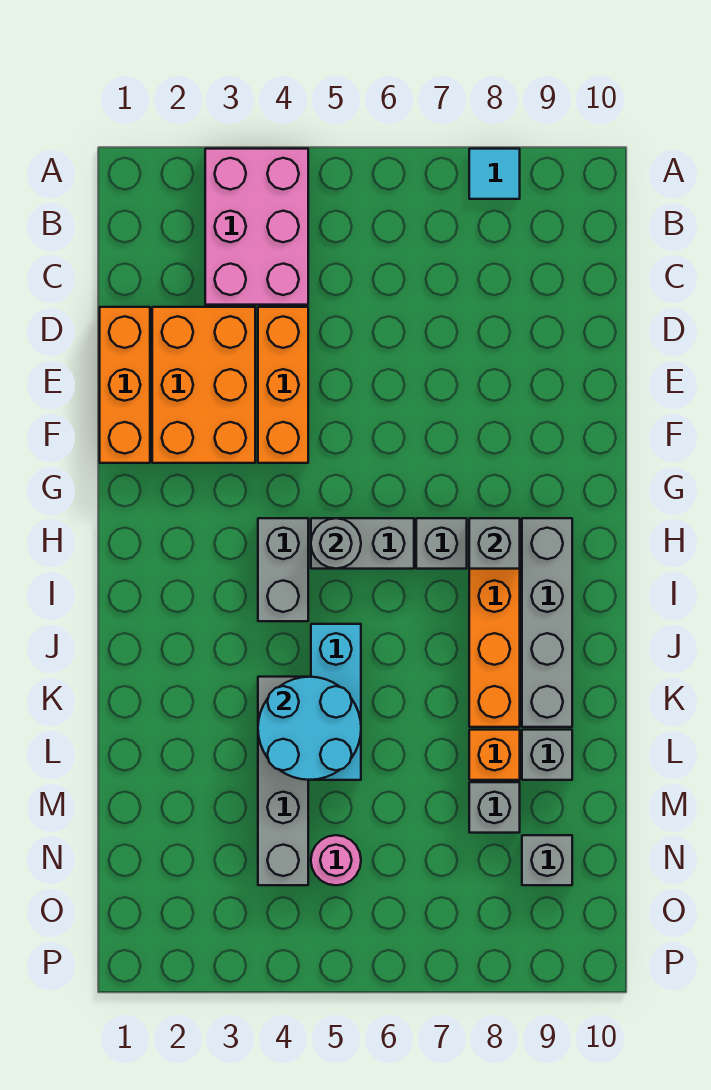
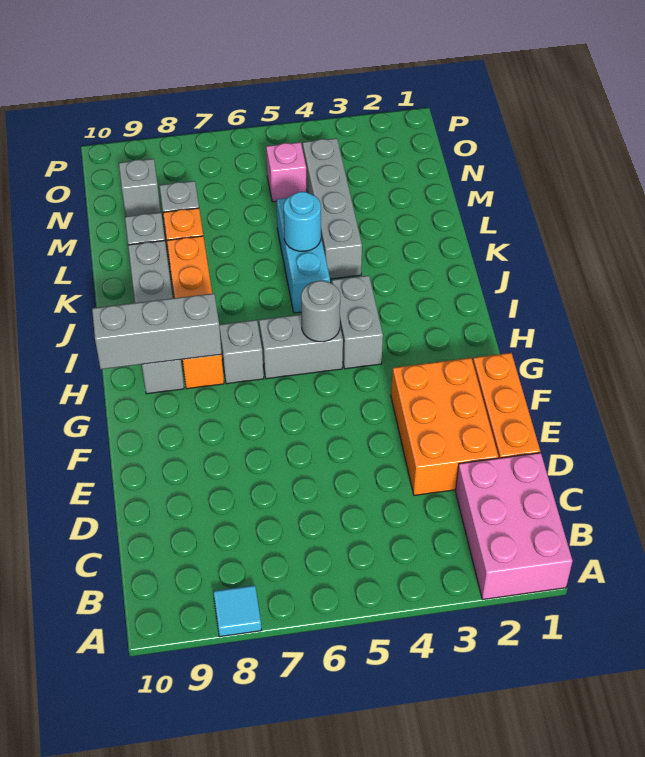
pink brick A3:C4 level 1 -> pink brick A1:C2 level 1
orange brick D4:F4 level 1 -> none
grey brick H8 level 2 -> grey brick H8:H10 level 2
cyan round brick K4:L5 level 2 -> cyan round brick K5 level 2
pink round brick N5 level 1 -> pink brick N5 level 1

